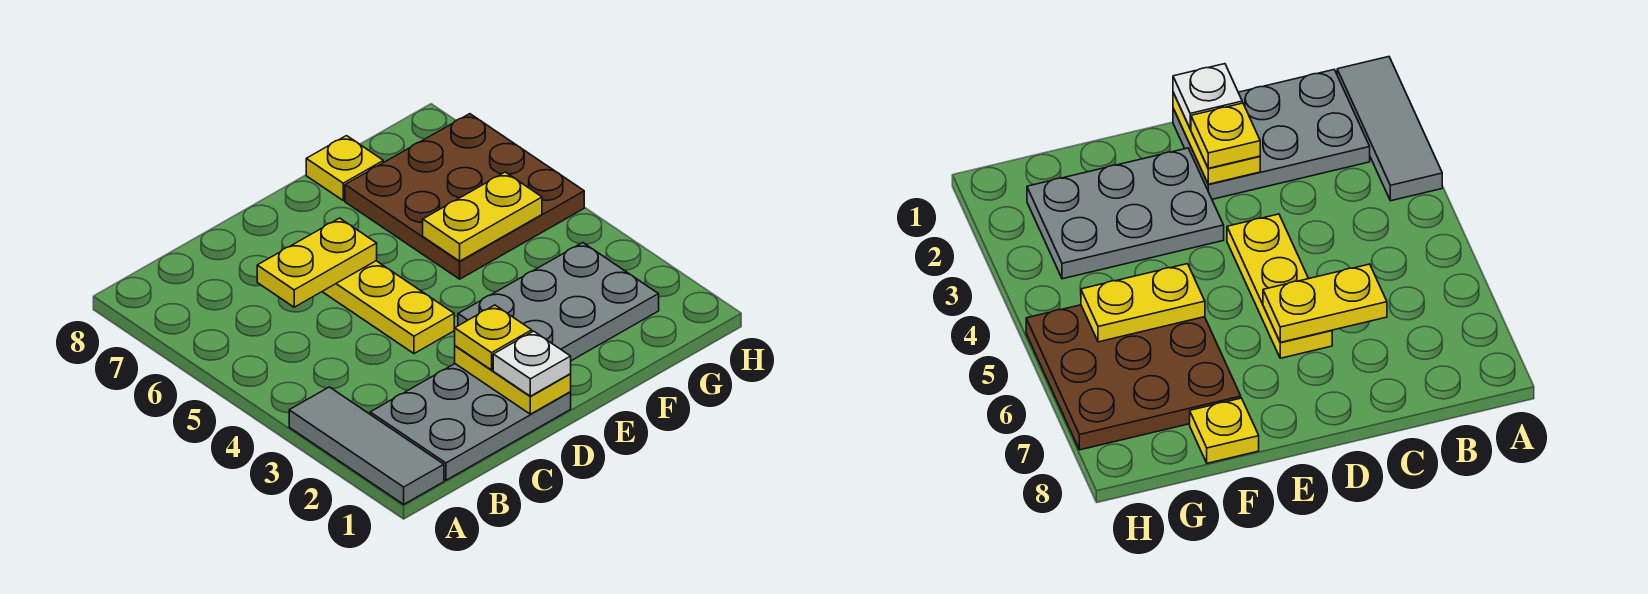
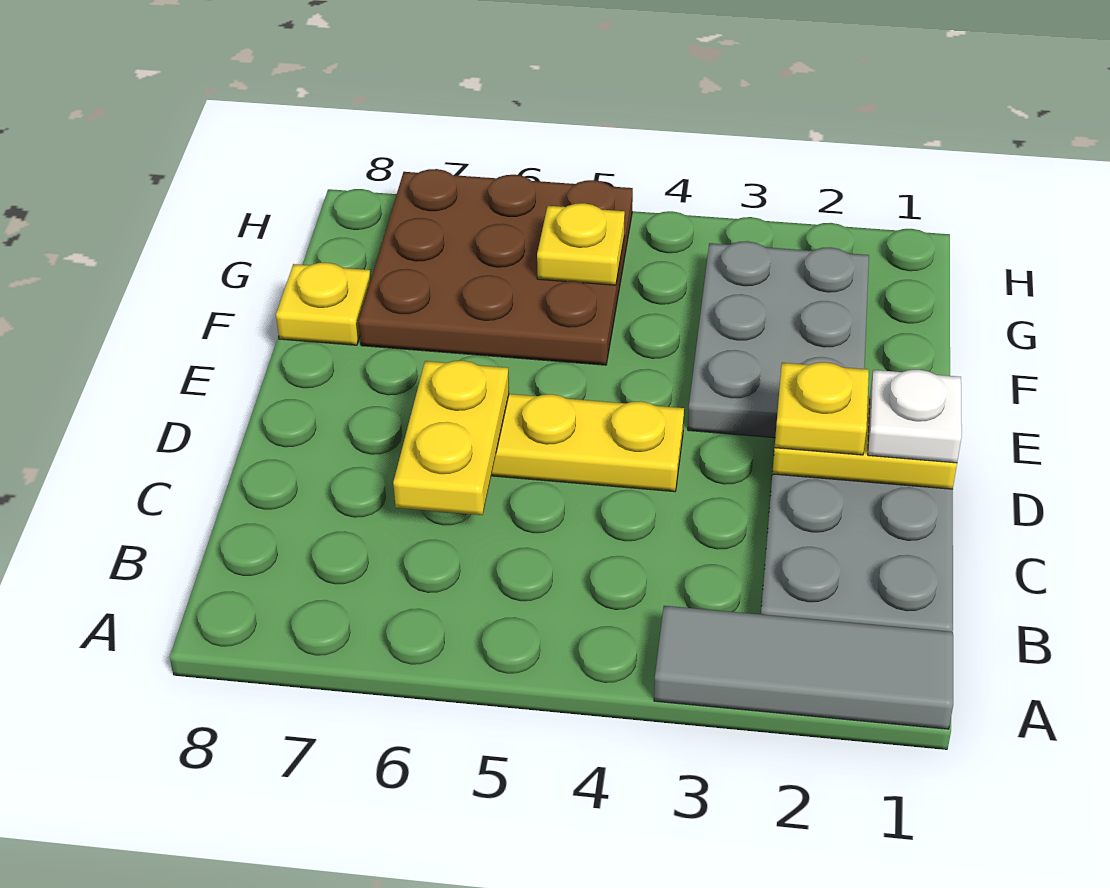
yellow plate F5:G5 level 2 -> yellow plate G5 level 2

